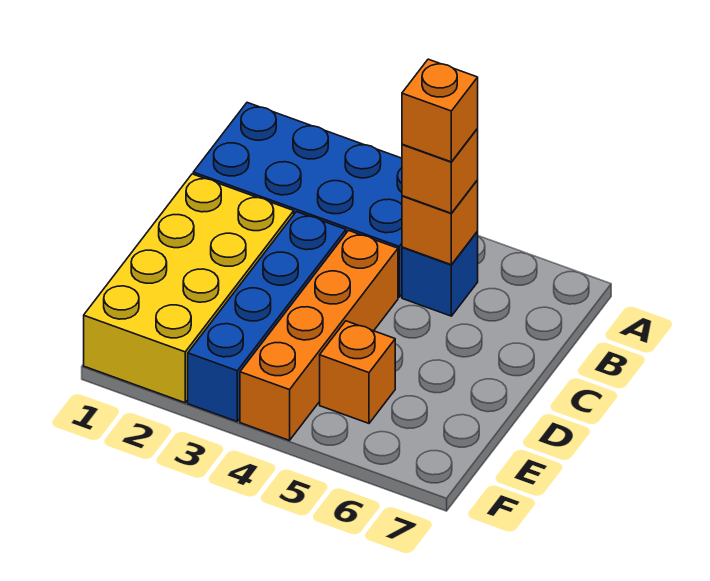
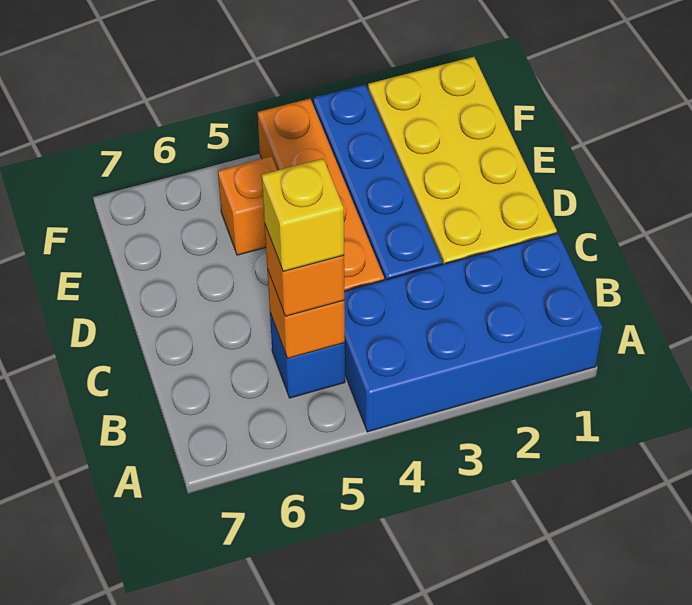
orange brick B5 level 4 -> yellow brick B5 level 4

